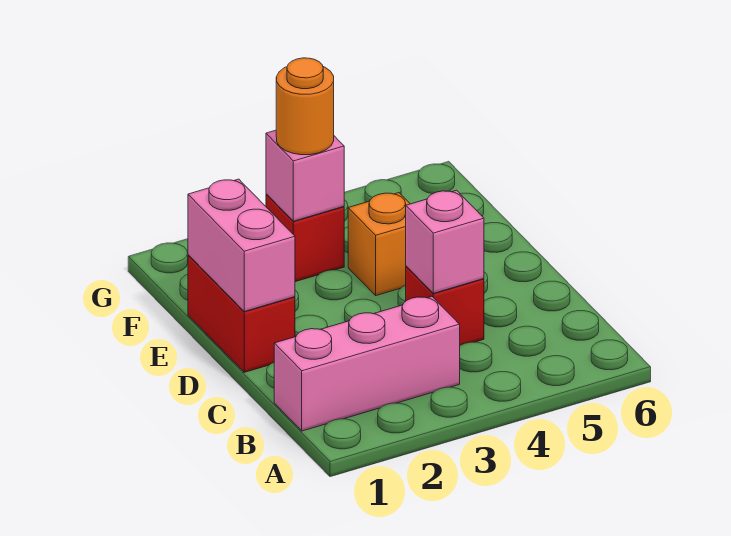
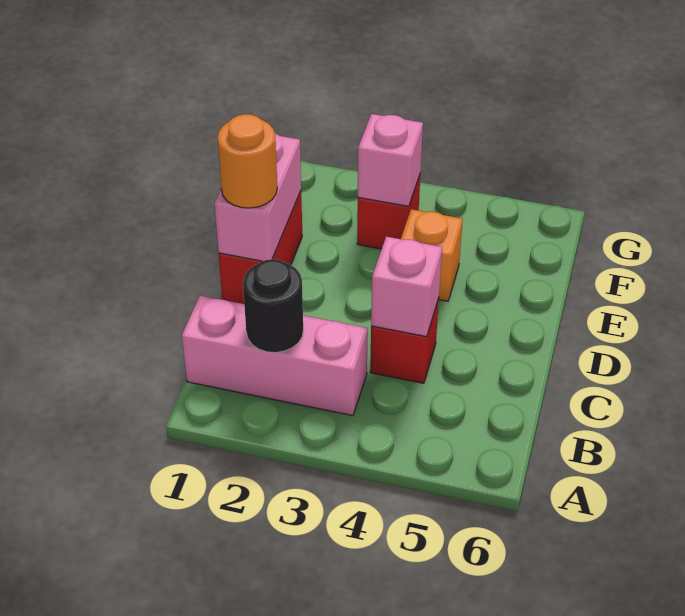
none -> black round brick B2 level 2
orange round brick F3 level 3 -> orange round brick D1 level 3

